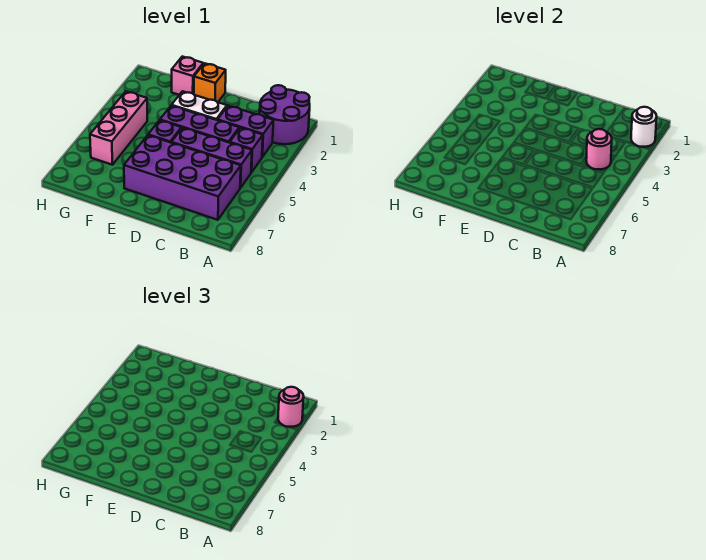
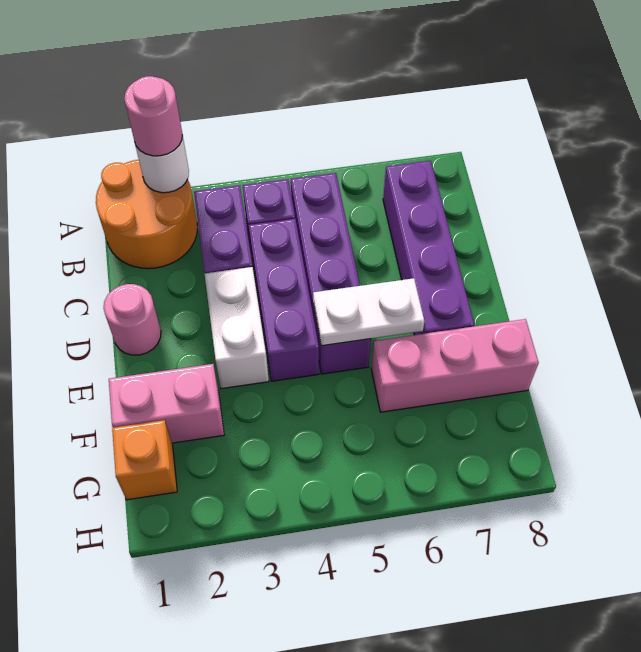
purple round brick A1:B2 level 1 -> orange round brick A1:B2 level 1
pink round brick B4 level 2 -> pink round brick D1 level 1
purple brick B6:E7 level 1 -> purple brick B7:E7 level 1
orange brick E1 level 1 -> orange brick G1 level 1
none -> white plate E5:E6 level 2
pink brick F1 level 1 -> pink brick F1:F2 level 1
pink brick G4:G6 level 1 -> pink brick F6:F8 level 1

